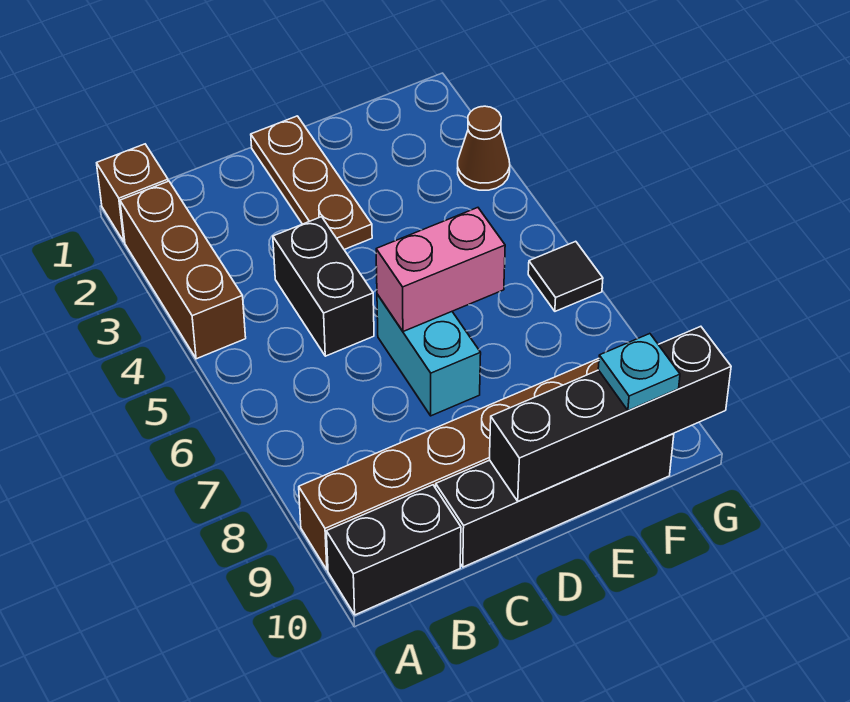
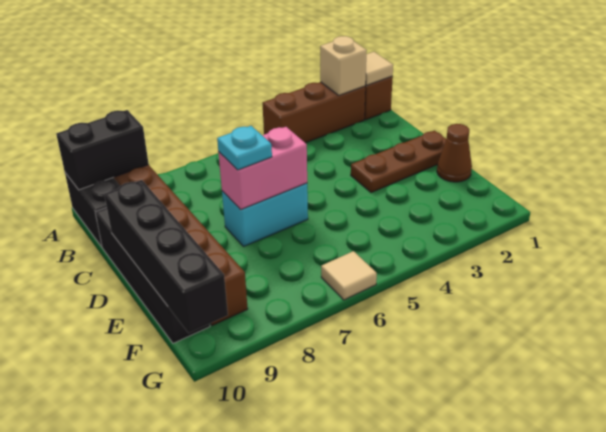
none -> tan tile A1 level 2
none -> tan brick A2 level 2
black brick C4:C5 level 1 -> black brick A9:A10 level 2
pink brick D6:E6 level 2 -> pink brick D6:D7 level 2
cyan plate F10 level 3 -> cyan plate D7 level 3
brown cone G3 level 1 -> brown cone E1 level 1
black tile G6 level 1 -> tan tile G6 level 1

